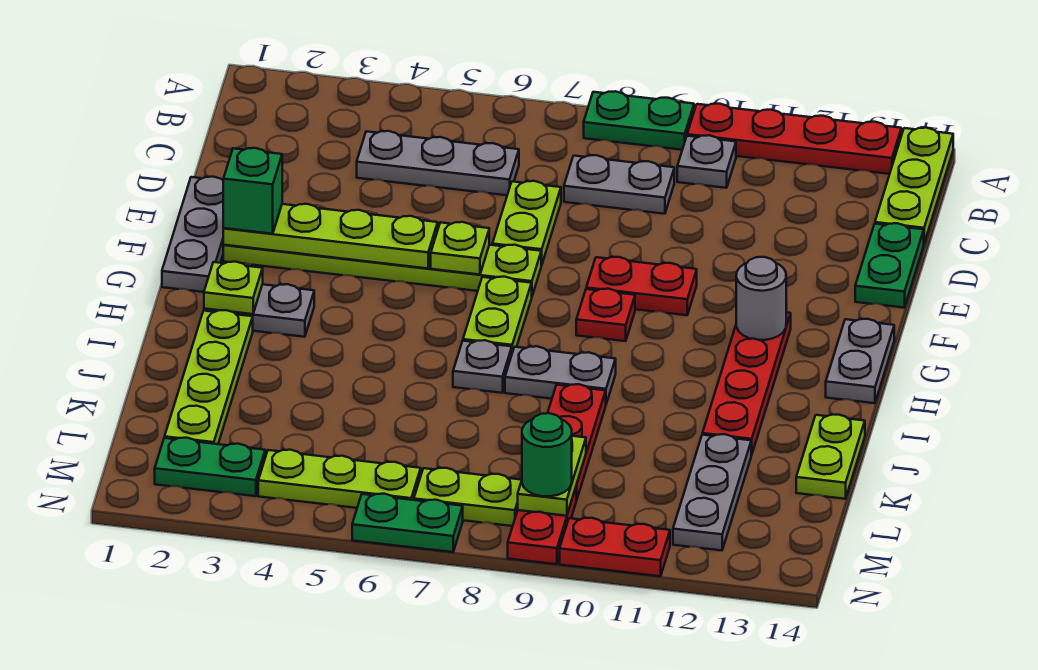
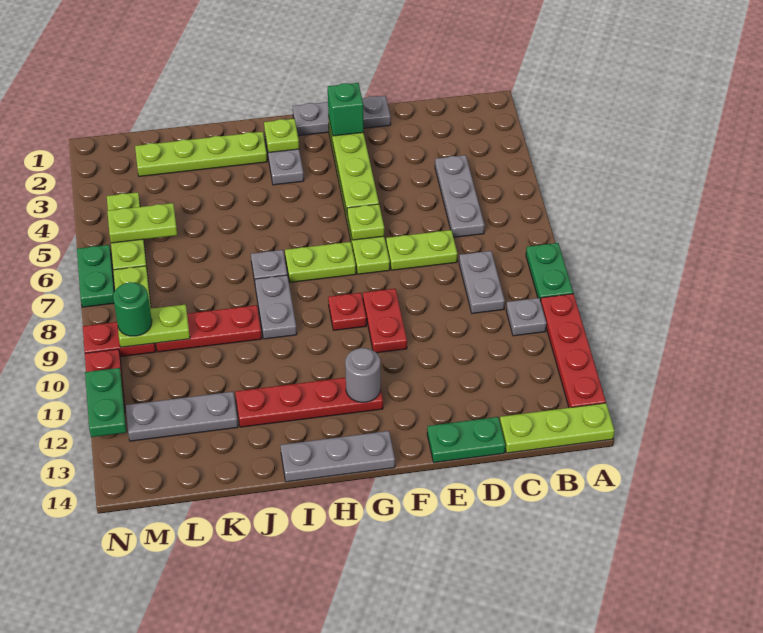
grey plate G14:H14 level 1 -> grey plate G14:I14 level 1
lime plate J14:K14 level 1 -> lime plate L5:M5 level 2
green plate M2:M3 level 1 -> green plate N11:N12 level 2

